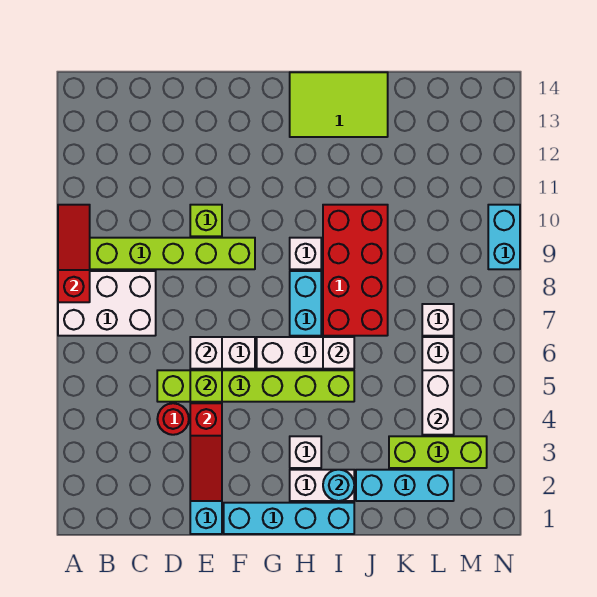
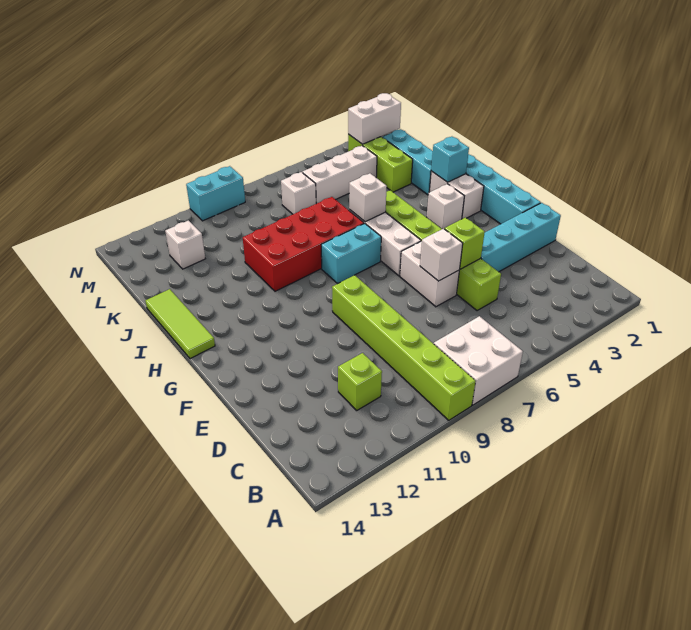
white brick A7:C8 level 1 -> white brick A7:B8 level 1
red slope A8:A10 level 2 top 8 -> none
red round brick D4 level 1 -> none
red slope E2:E4 level 2 top 4 -> none
lime brick E10 level 1 -> lime brick C11 level 1
white brick H9 level 1 -> white brick L12 level 1
lime tile H13:J14 level 1 -> lime tile H14:J14 level 1
cyan round brick I2 level 2 -> cyan brick I2 level 2
white brick L4:L5 level 2 -> white brick M2:M3 level 2

